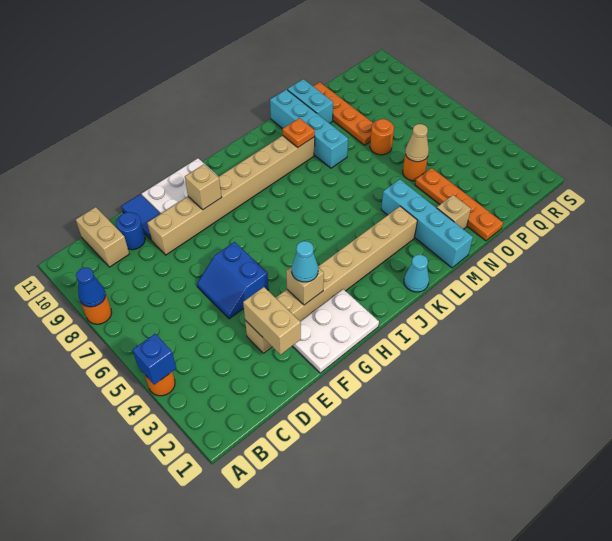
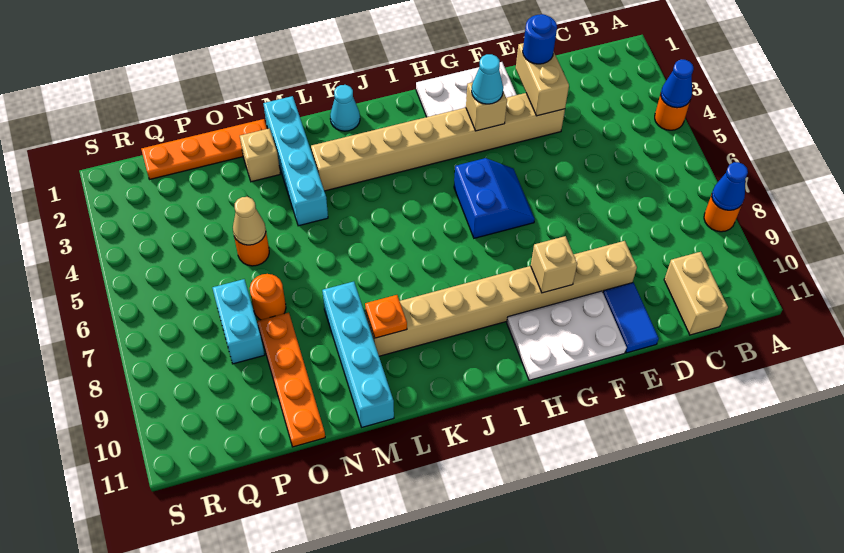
blue brick A4 level 2 -> blue cone A4 level 2
blue round brick D10 level 1 -> blue round brick E2 level 3
blue slope E5:F6 level 1 top F -> blue slope G5:H6 level 1 top H
cyan brick N10:N11 level 1 -> cyan brick P7:P8 level 1
orange plate O1:O4 level 1 -> orange plate N1:Q1 level 1

